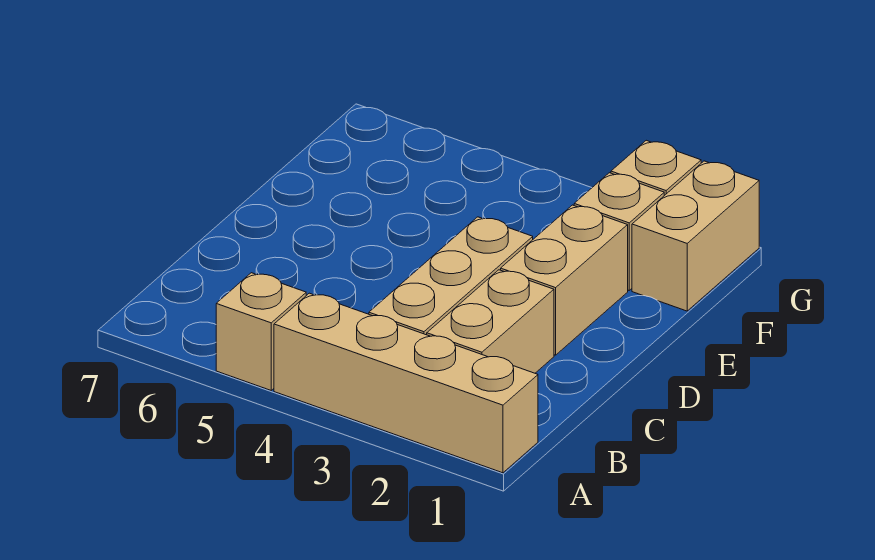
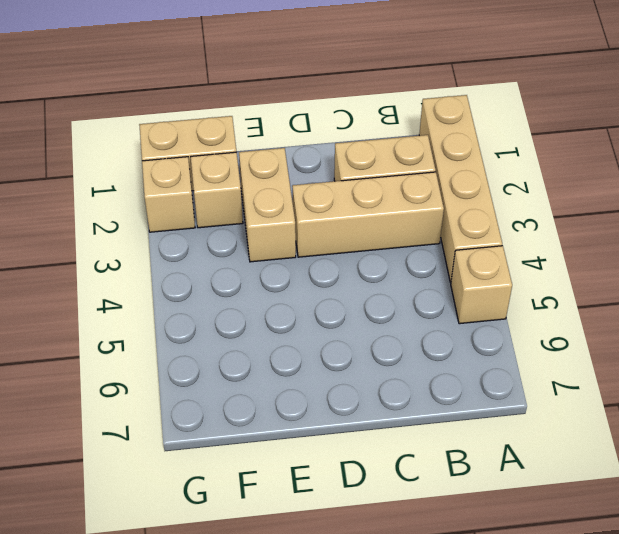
tan brick D2:E2 level 1 -> tan brick E2:E3 level 1

